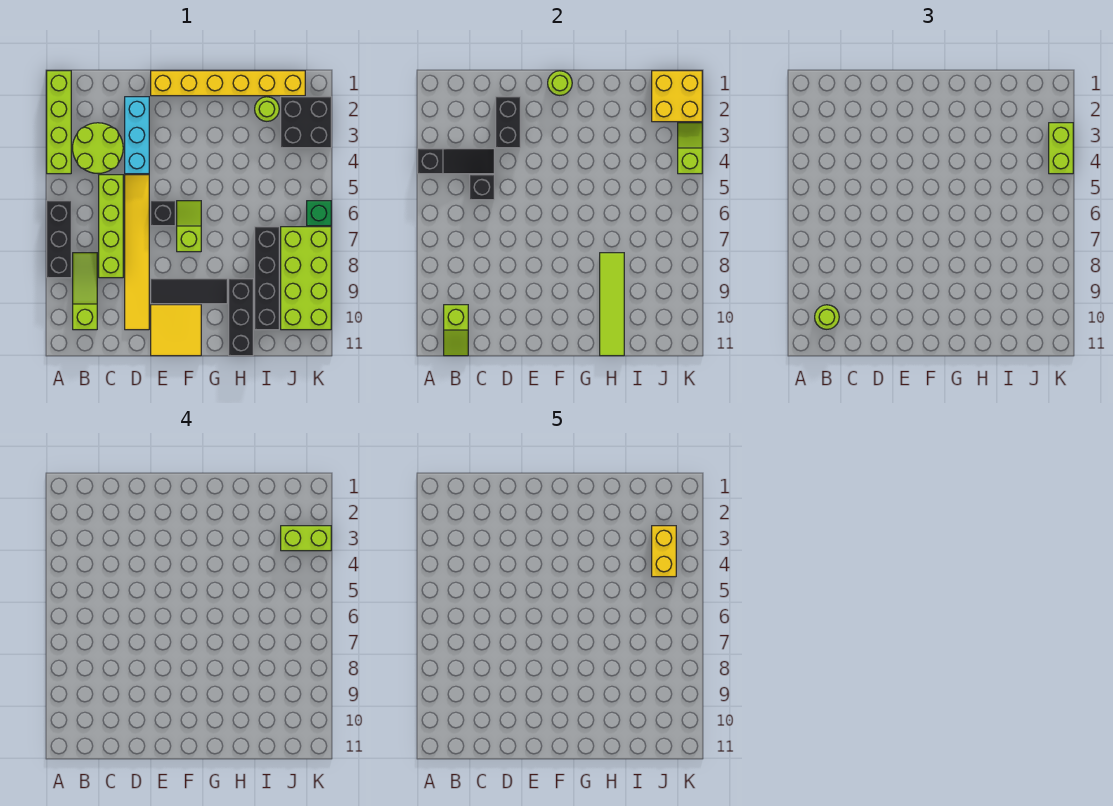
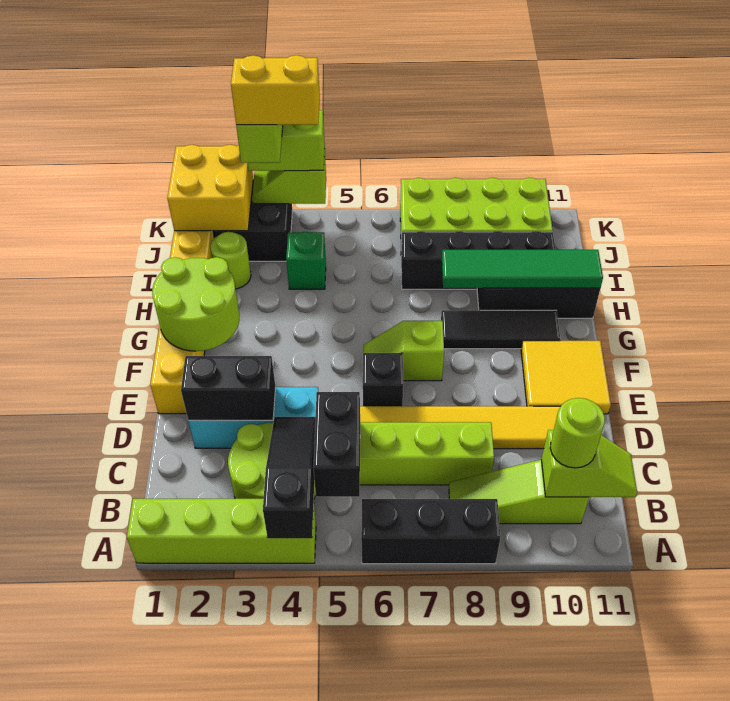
black brick C5 level 2 -> black brick B5:C5 level 2
black tile E9:G9 level 1 -> black tile G8:G10 level 1
lime round brick F1 level 2 -> lime round brick F1:G2 level 2
lime tile H8:H11 level 2 -> green tile H8:H11 level 2
green brick K6 level 1 -> green brick I4 level 1

